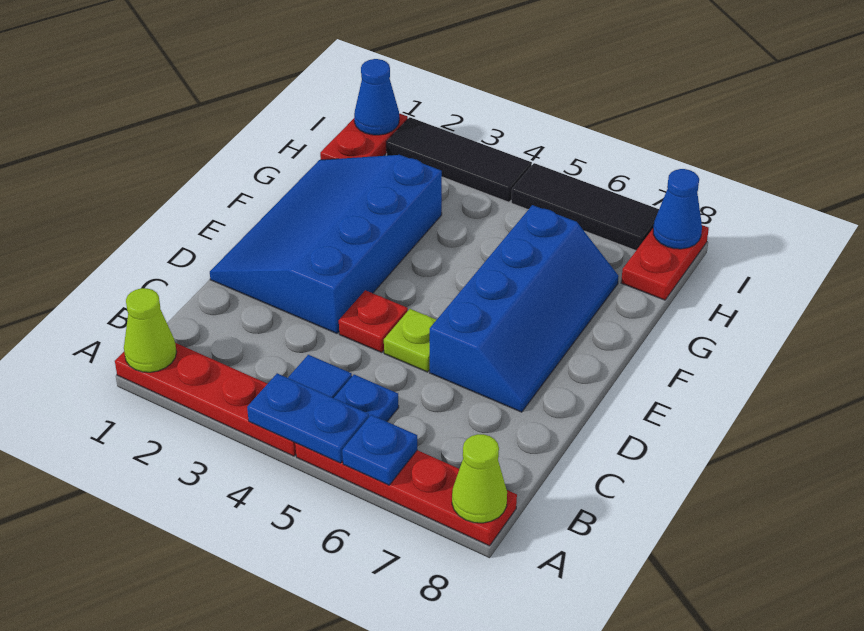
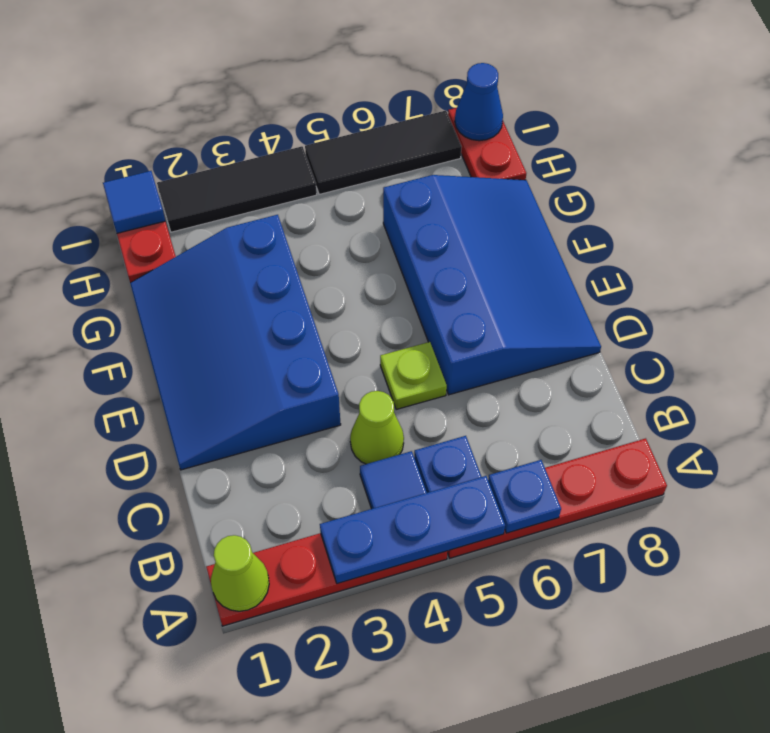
blue plate A4:A5 level 2 -> blue plate A3:A5 level 2
lime cone A8 level 2 -> lime cone C4 level 1
red plate D4 level 1 -> none
blue slope D6:G7 level 1 top 6 -> blue slope D6:G8 level 1 top 6
blue cone I1 level 2 -> blue tile I1 level 2

